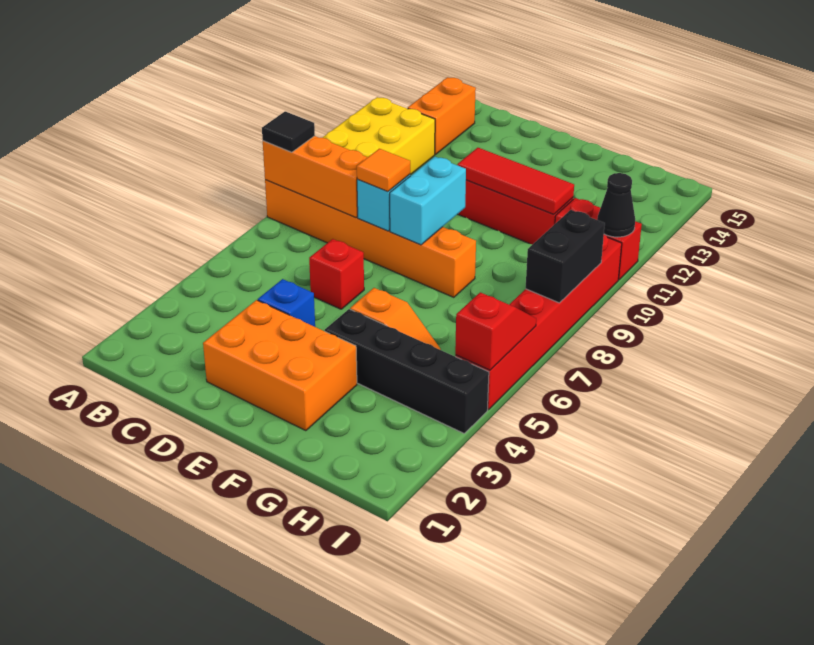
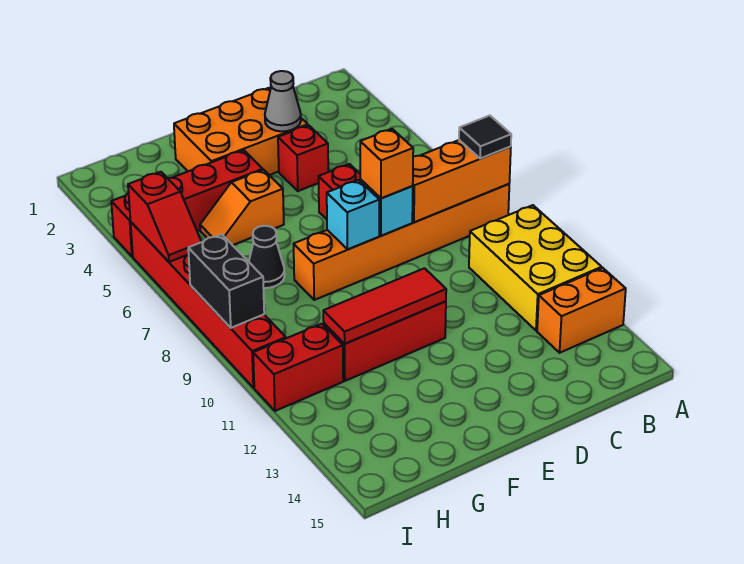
orange brick B13:B14 level 1 -> orange brick A13:B13 level 1
none -> grey cone D3 level 2
blue brick D4 level 1 -> red brick D4 level 1
orange tile D8 level 3 -> orange brick D8 level 3
cyan brick E8:E9 level 2 -> cyan brick E8 level 2
black brick F4:I4 level 1 -> red brick F4:I4 level 1
black cone I11 level 2 -> black cone G7 level 1

